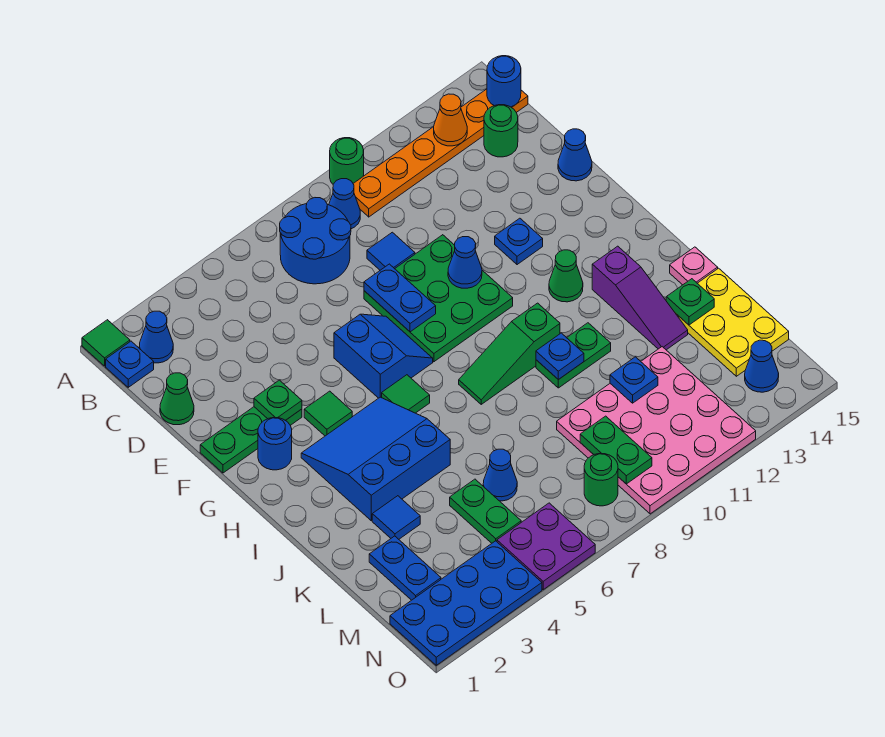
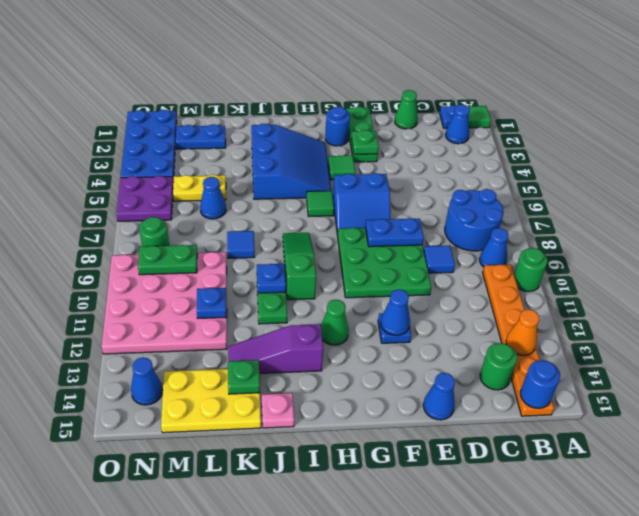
blue cone F10 level 2 -> blue cone F12 level 2
blue tile K3 level 1 -> blue tile K8 level 1
green plate L5:M5 level 1 -> yellow plate L5:M5 level 1

